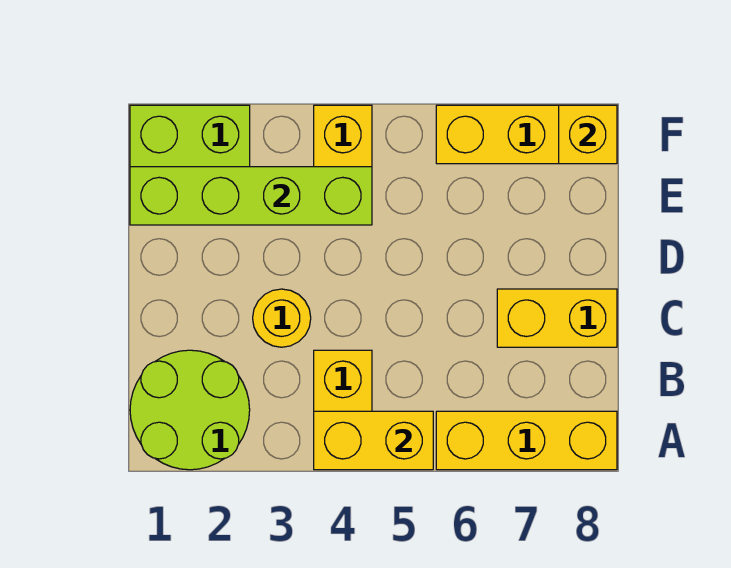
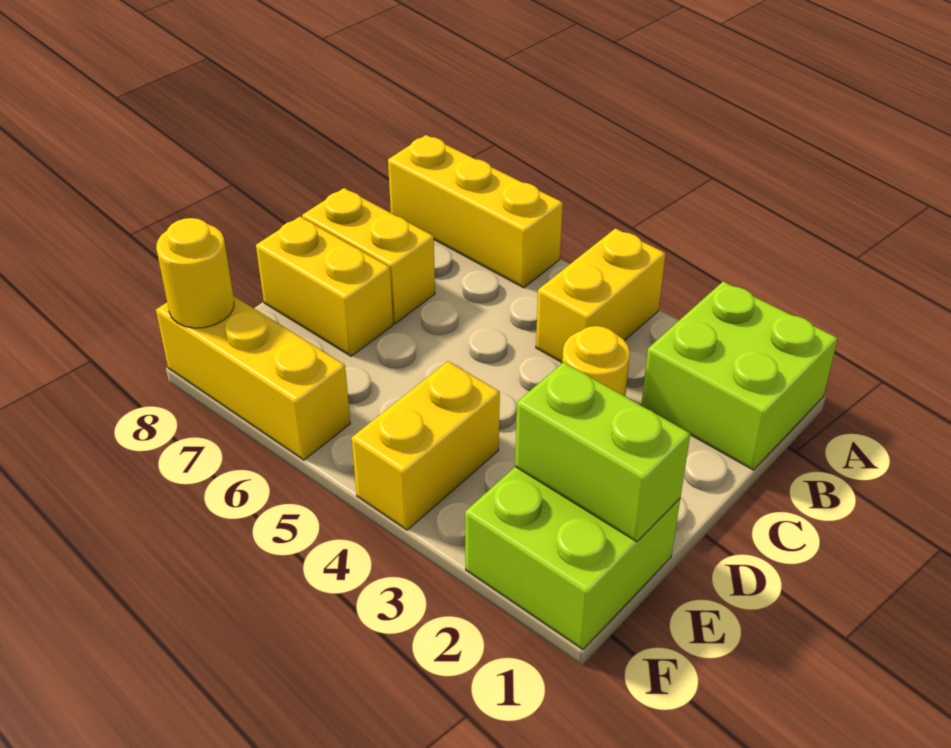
lime round brick A1:B2 level 1 -> lime brick A1:B2 level 1
yellow brick A4:A5 level 2 -> yellow brick D7:D8 level 1
lime brick E1:E4 level 2 -> lime brick E1:E2 level 2
yellow brick F8 level 2 -> yellow round brick F8 level 2

